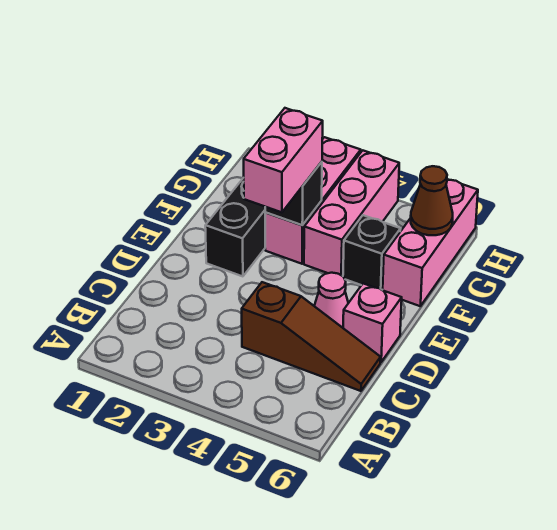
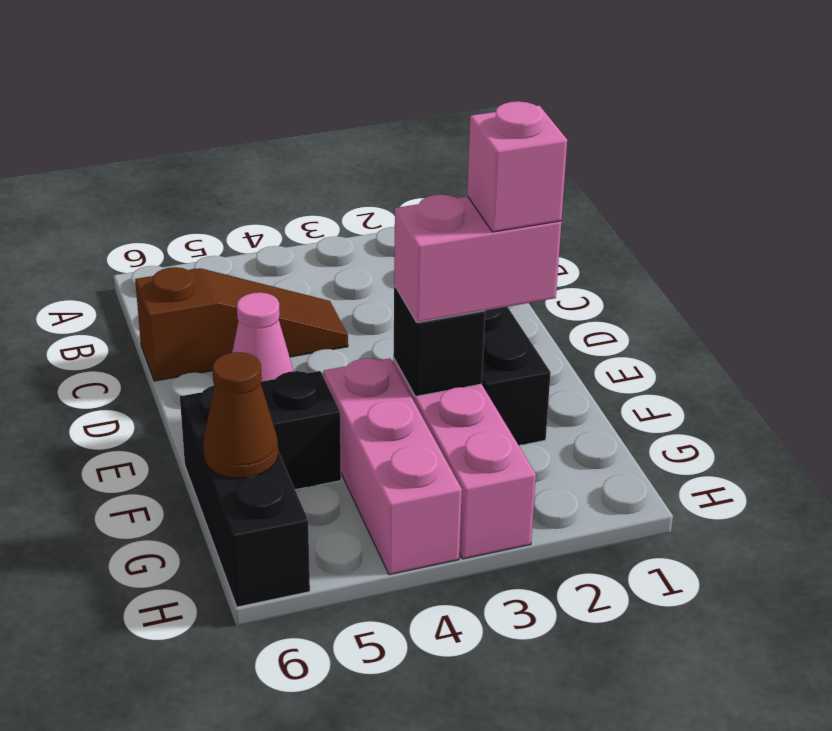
brown slope C4:C6 level 1 top 4 -> brown slope C4:C6 level 1 top 6
pink brick D6 level 1 -> pink brick F2 level 4
pink brick E3:F3 level 3 -> pink brick F2:F3 level 3
pink brick F6:H6 level 1 -> black brick F6:H6 level 1

